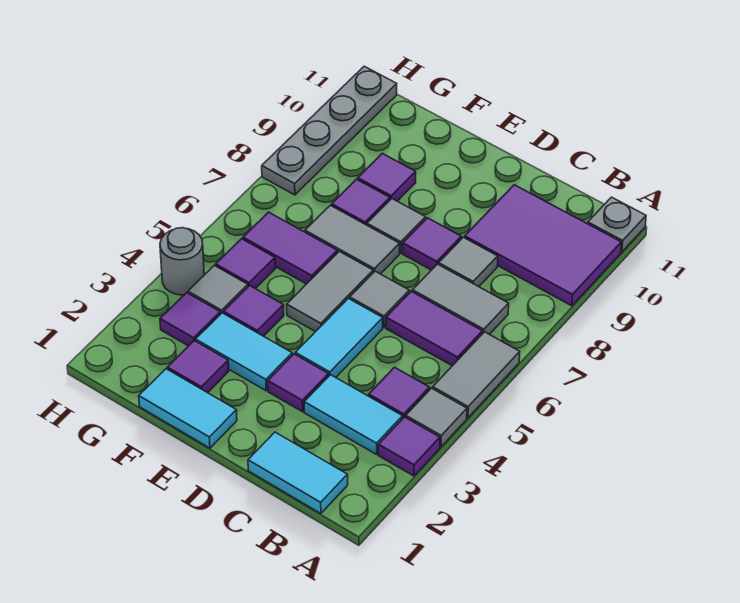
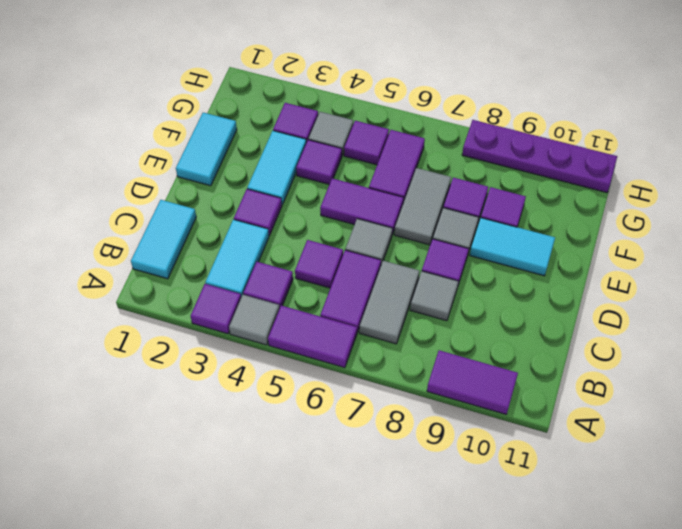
grey tile A5:A6 level 1 -> purple tile A5:A6 level 1
purple tile A9:C10 level 1 -> purple tile A9:A10 level 1
grey plate A11 level 1 -> none
cyan tile D4:D5 level 1 -> cyan tile E9:E10 level 1
grey tile E5:E6 level 1 -> purple tile E5:E6 level 1
purple tile F2 level 1 -> purple tile C5 level 1
grey round brick H4 level 1 -> none
grey plate H8:H11 level 1 -> purple plate H8:H11 level 1

